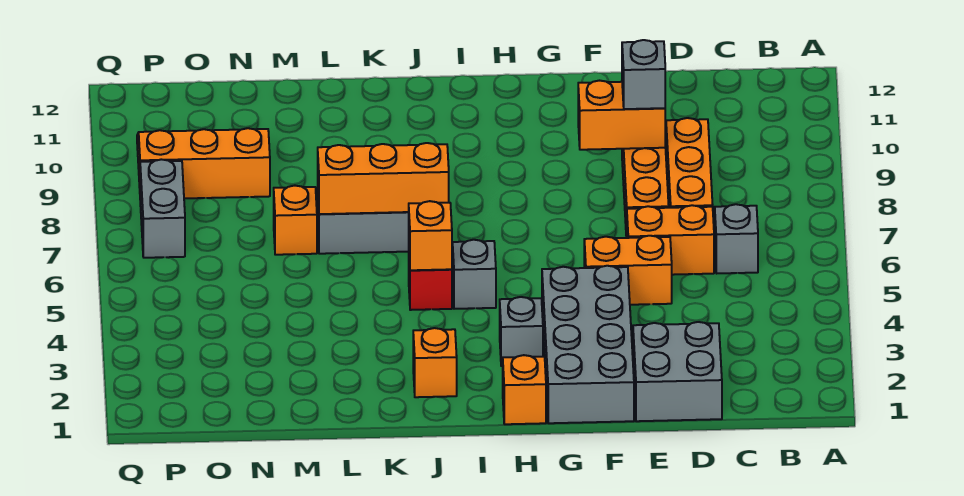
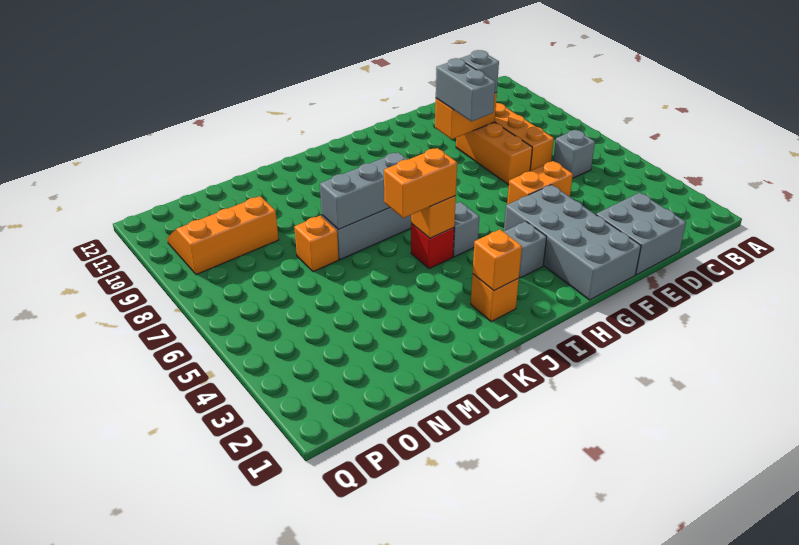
orange brick D6:E6 level 1 -> orange brick J5:K5 level 3
orange brick H1 level 1 -> orange brick J2 level 2
orange brick J7:L7 level 2 -> grey brick J7:L7 level 2
grey brick P7:P8 level 1 -> grey brick F8:F9 level 3

